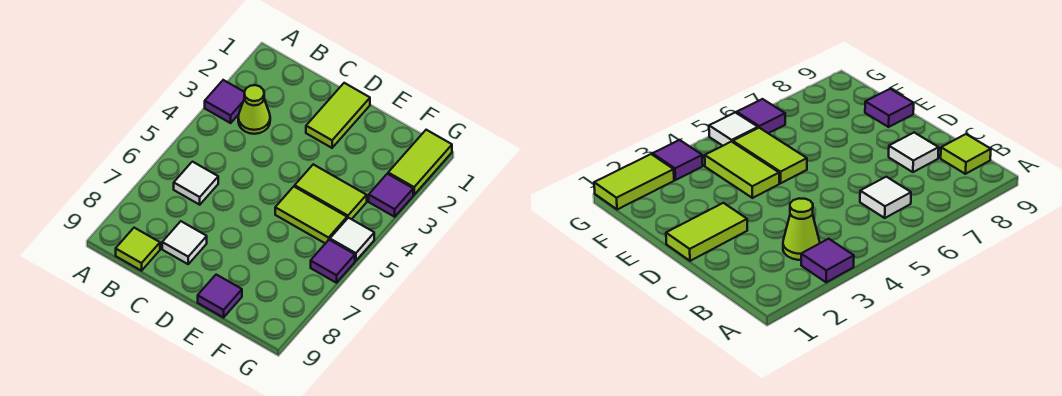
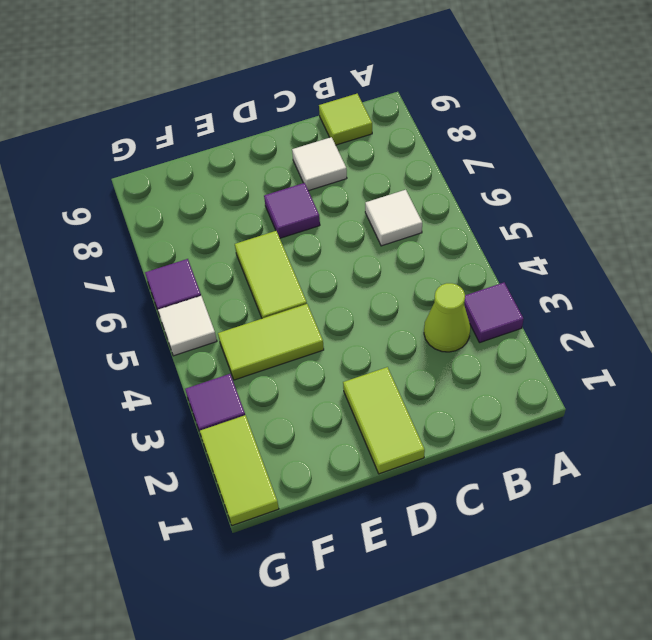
lime tile E5:F5 level 1 -> lime tile E5:E6 level 1
purple tile E9 level 1 -> purple tile D7 level 1

